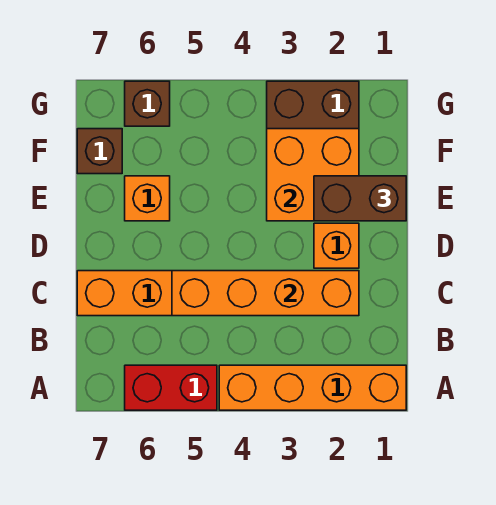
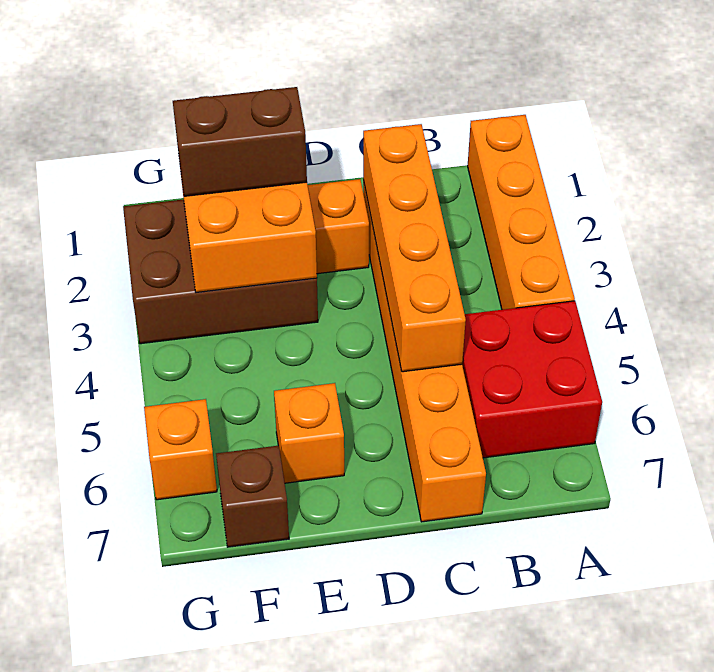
red brick A5:A6 level 1 -> red brick A5:B6 level 1
brown brick E1:E2 level 3 -> brown brick E2:F2 level 3
brown brick G6 level 1 -> orange brick G6 level 1

